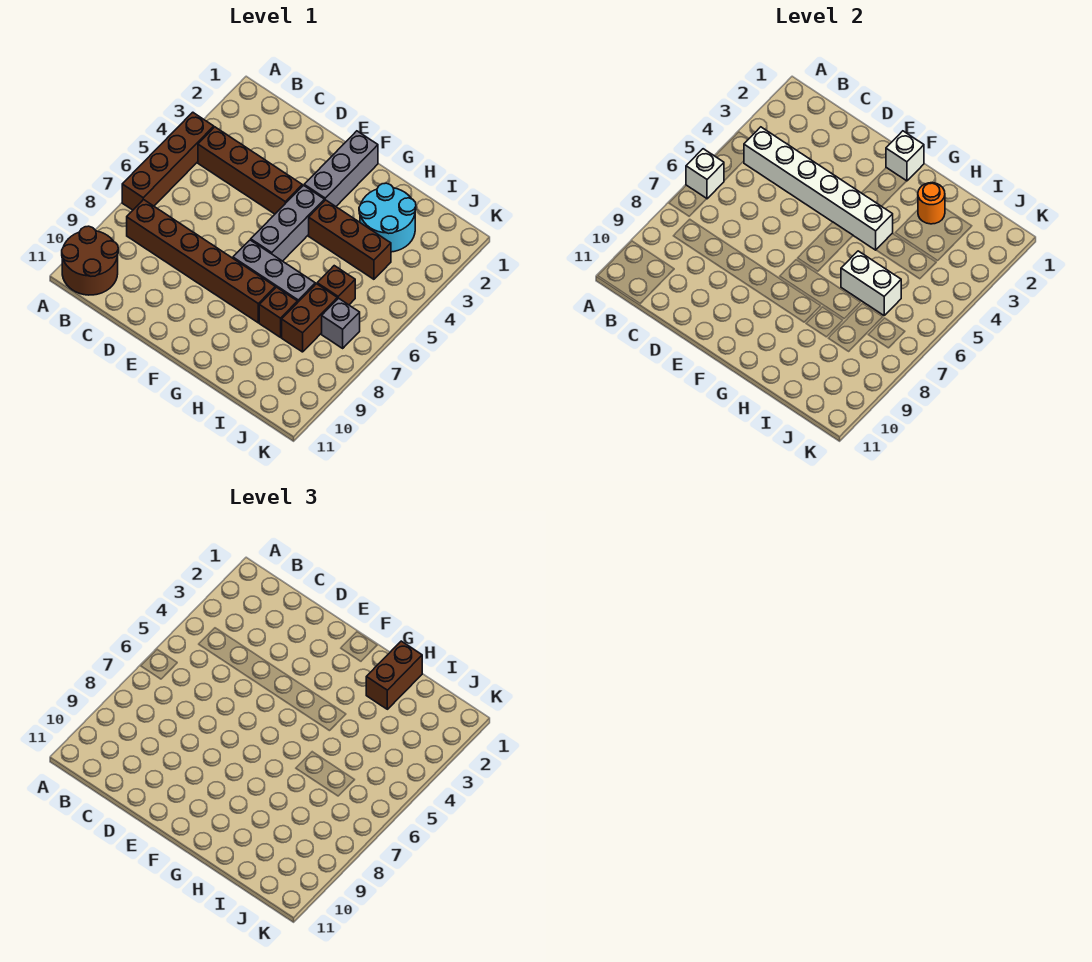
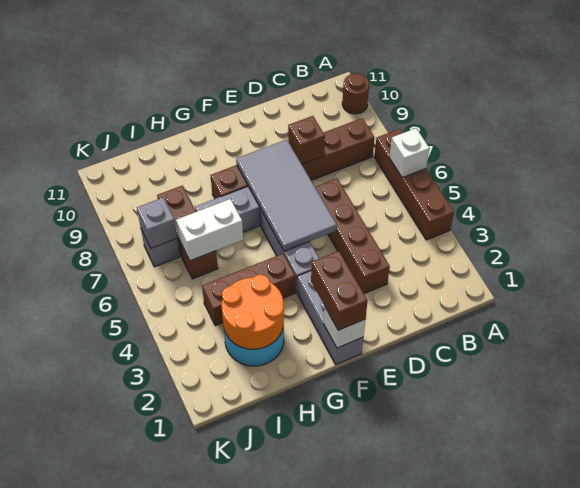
brown round brick A10:B11 level 1 -> brown round brick A10 level 1
brown brick B4:E4 level 1 -> brown brick D3:D6 level 1
white brick B4:G4 level 2 -> none
none -> grey tile E5:F8 level 2
brown brick H1:H2 level 3 -> brown brick F1:F2 level 3
orange round brick H2 level 2 -> orange round brick H2:I3 level 2
brown brick H8 level 1 -> brown brick D8 level 2
none -> grey brick J7 level 2

